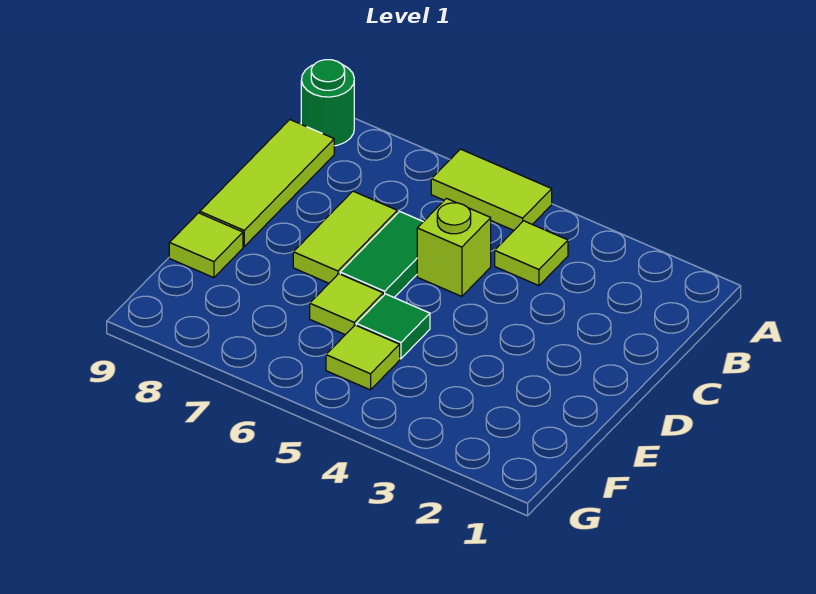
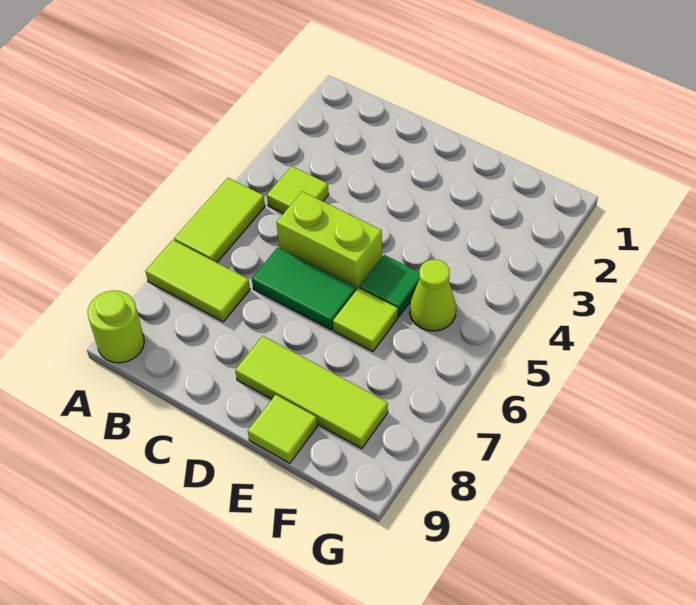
green round brick A9 level 1 -> lime round brick A9 level 1
lime tile B9:D9 level 1 -> lime tile D8:F8 level 1
lime brick C5 level 1 -> lime brick C5:D5 level 1
lime tile C7:D7 level 1 -> lime tile A7:B7 level 1
lime tile F5 level 1 -> lime cone F5 level 1

